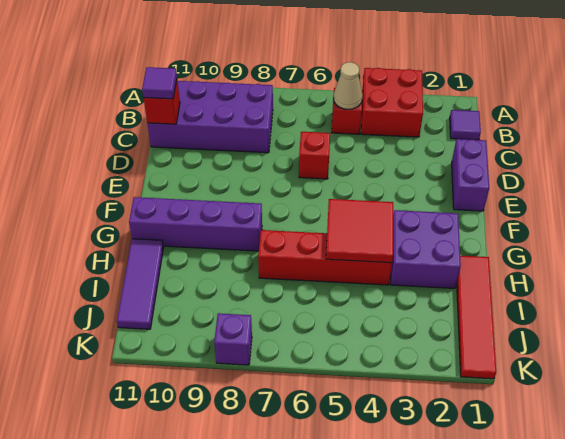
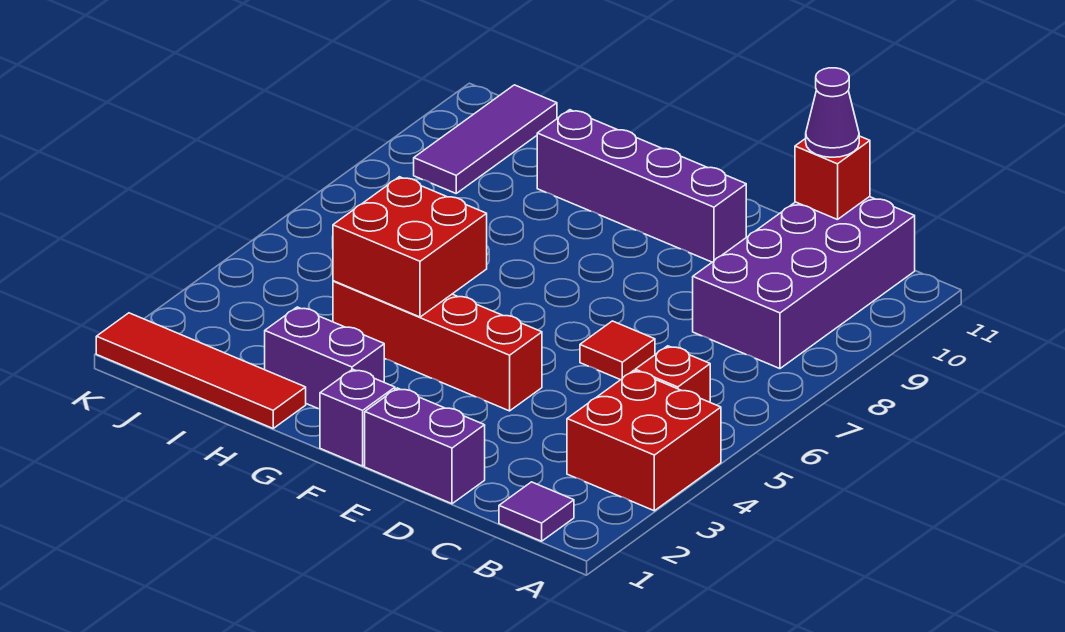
tan cone B5 level 2 -> none
purple tile C11 level 3 -> purple cone C11 level 3
red brick D6 level 1 -> red tile D6 level 1
purple brick G2:H3 level 1 -> purple brick G2:H2 level 1
red tile G4:H5 level 2 -> red brick G4:H5 level 2
purple brick G8:G11 level 1 -> purple brick E10:H10 level 1
red brick H4:H7 level 1 -> red brick E4:H4 level 1
purple tile H11:J11 level 1 -> purple tile J9:J11 level 1
purple brick K8 level 1 -> purple brick F1 level 1

